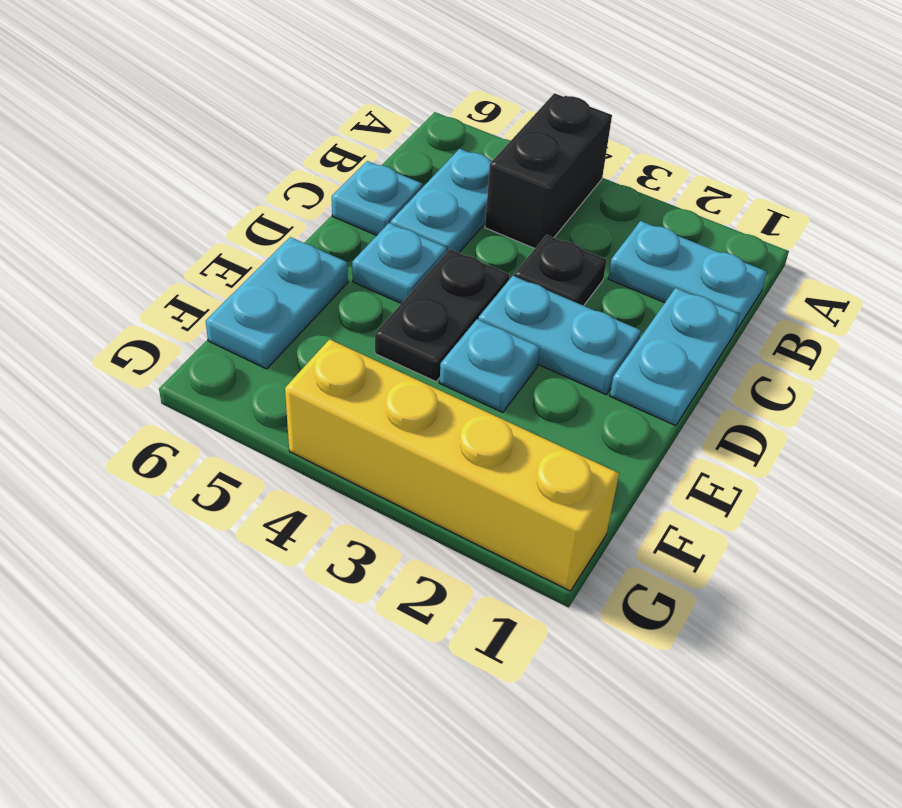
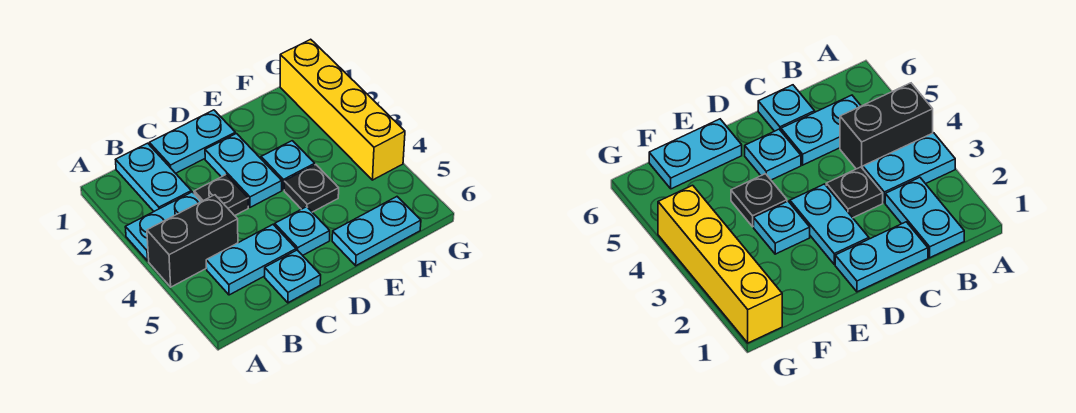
none -> cyan plate A3:B3 level 1
black plate D4:E4 level 1 -> black plate E4 level 1

